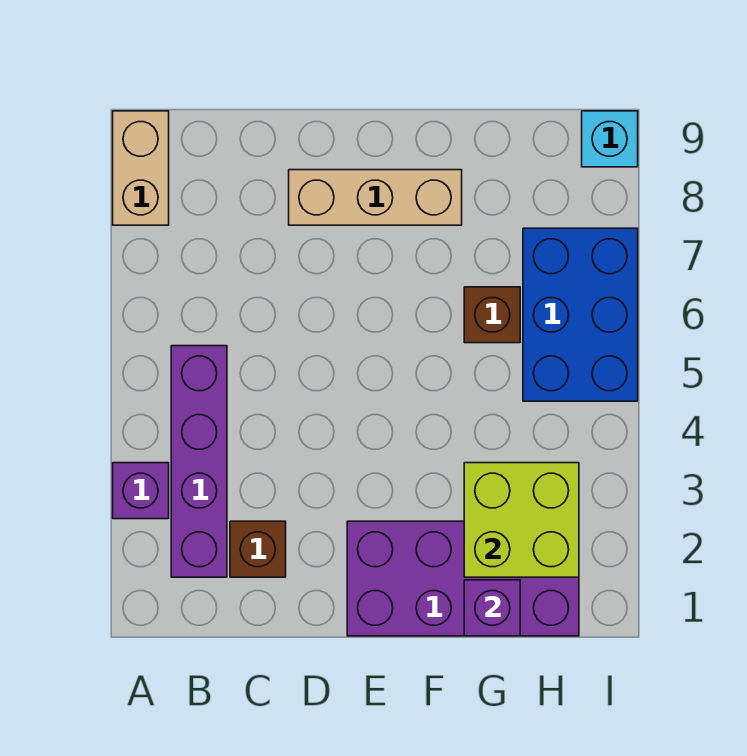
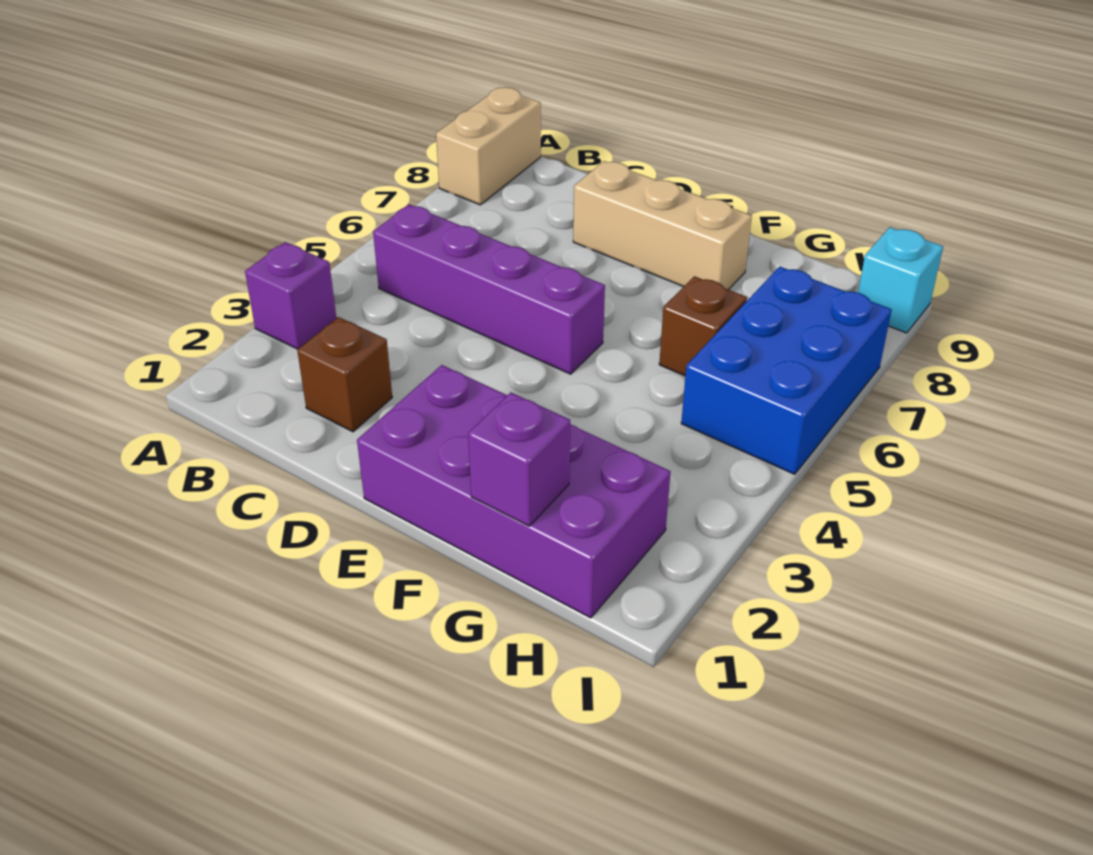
purple brick B2:B5 level 1 -> purple brick B5:E5 level 1
lime brick G2:H3 level 2 -> none

